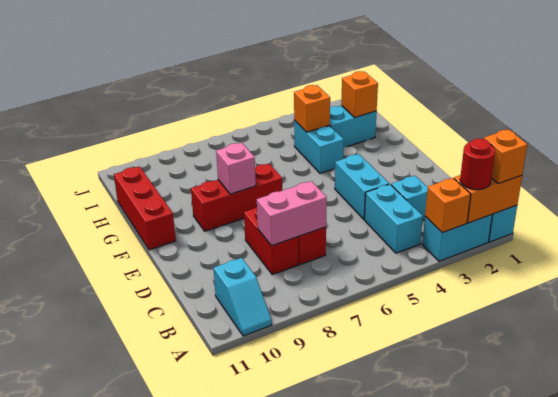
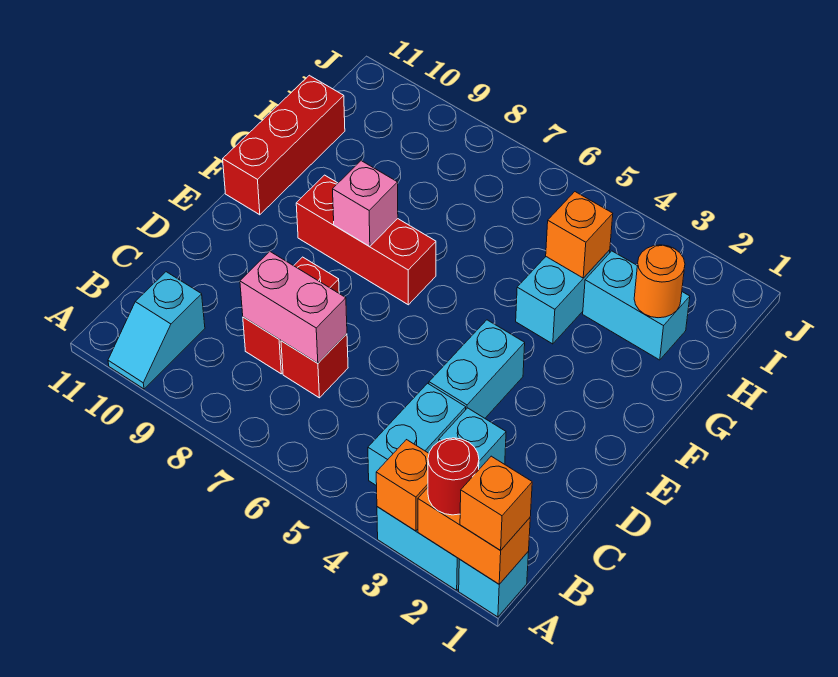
orange brick H2 level 2 -> orange round brick H2 level 2

